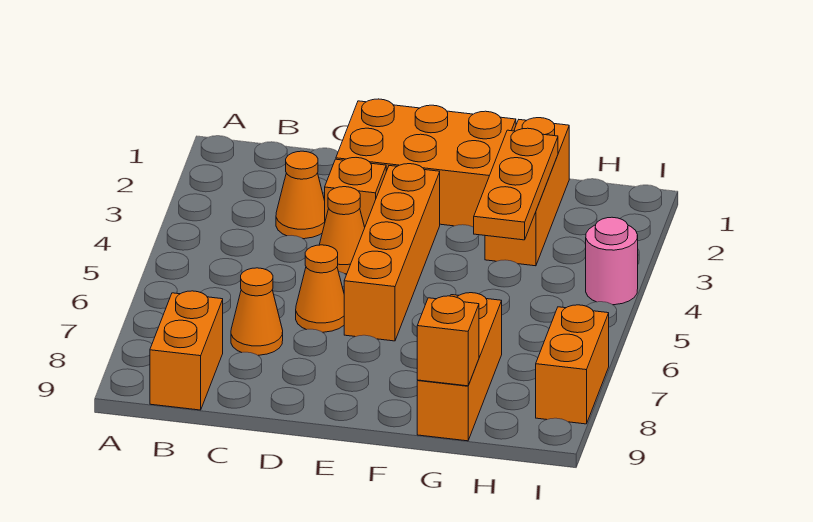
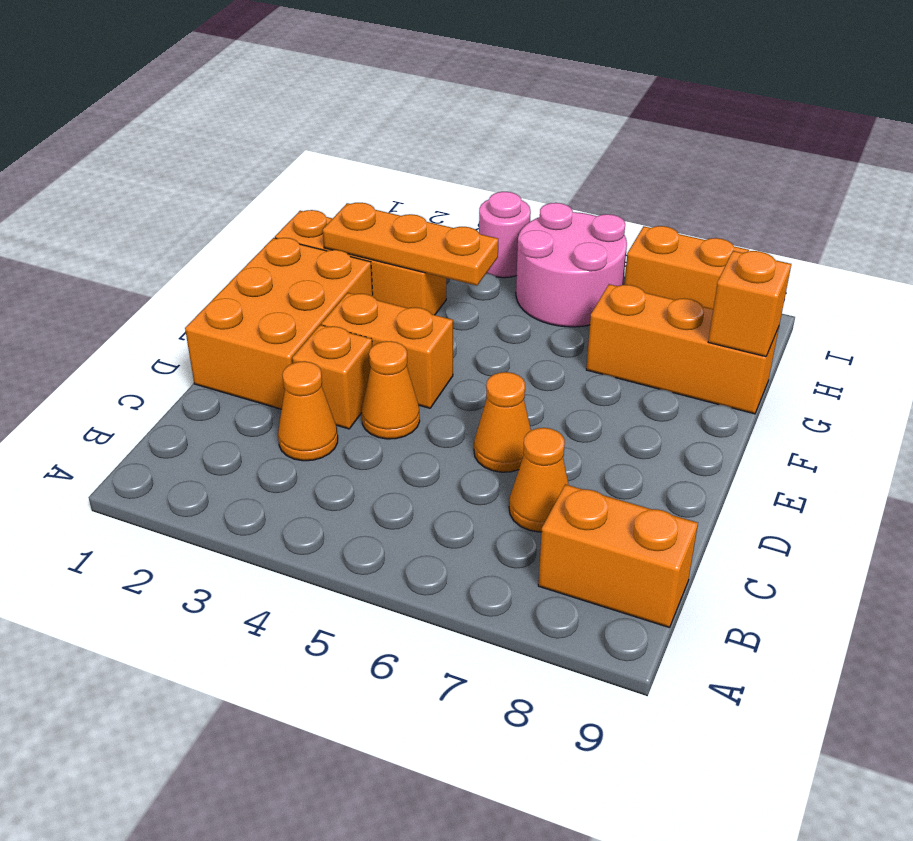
orange brick E3:E6 level 1 -> orange brick E3:E4 level 1
none -> pink round brick H5:I6 level 1

